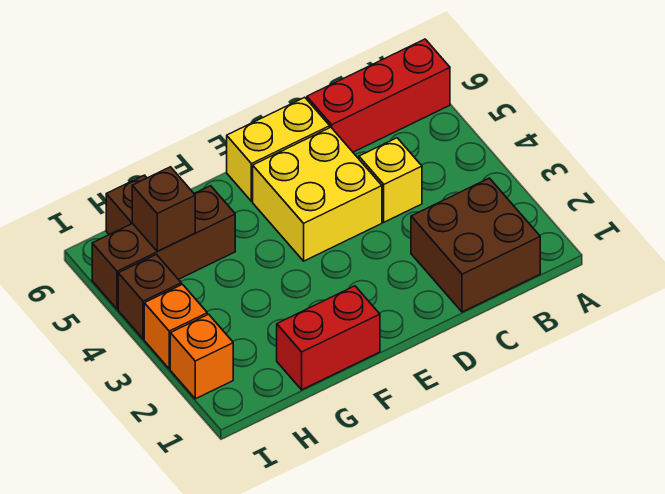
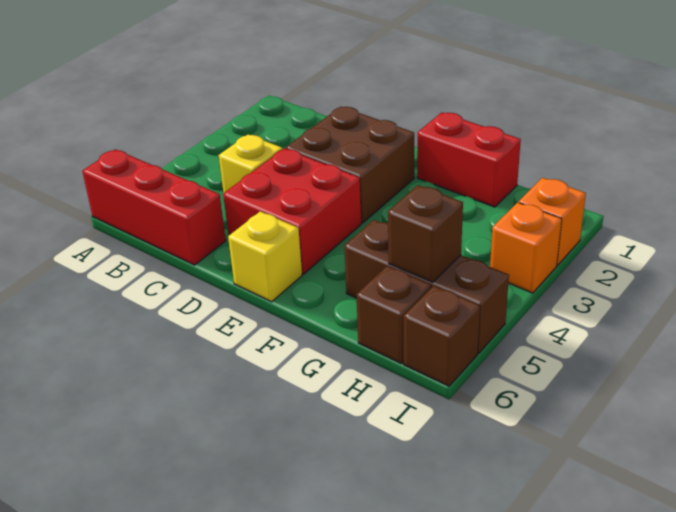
brown brick B1:C2 level 1 -> brown brick D2:E3 level 1
yellow brick D4:E5 level 1 -> red brick D4:E5 level 1
yellow brick D6:E6 level 1 -> yellow brick E6 level 1
brown brick I4 level 1 -> brown brick I6 level 1

